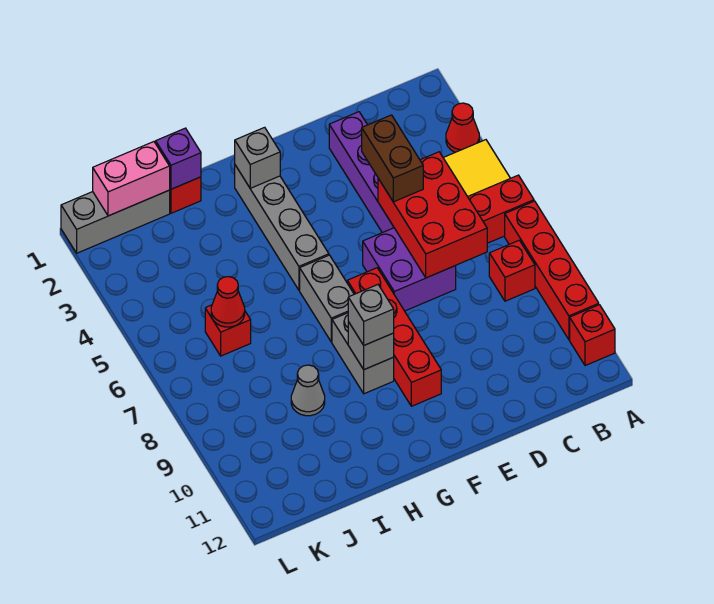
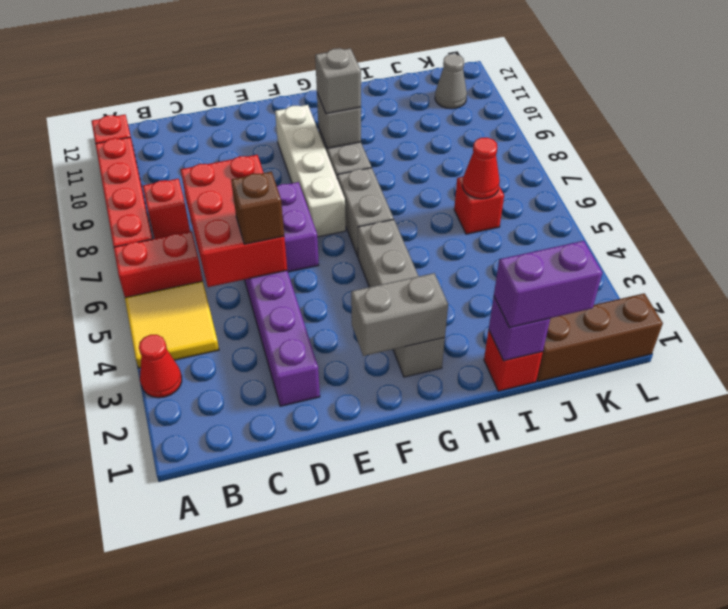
brown brick D4:D5 level 3 -> brown brick D5 level 3
red brick F7:F10 level 1 -> white brick F7:F10 level 1
grey brick G2 level 2 -> grey brick F2:G2 level 2
none -> purple brick I1:J1 level 3
grey cone I9 level 1 -> grey cone K11 level 1
grey brick J1:L1 level 1 -> brown brick J1:L1 level 1
pink brick J1:K1 level 2 -> none

